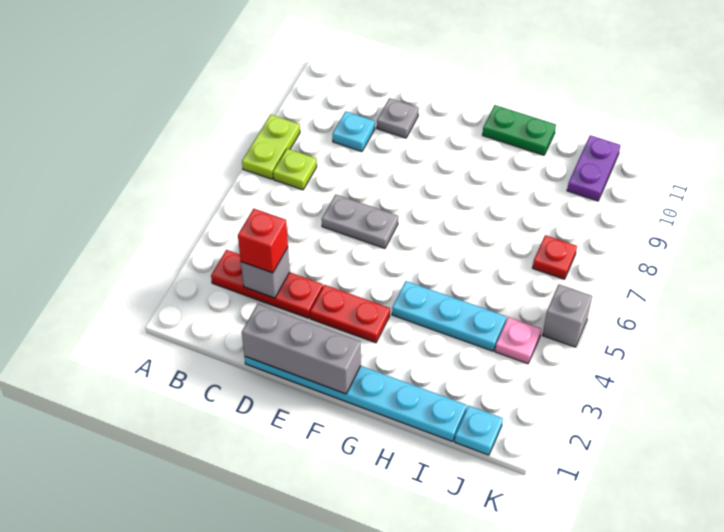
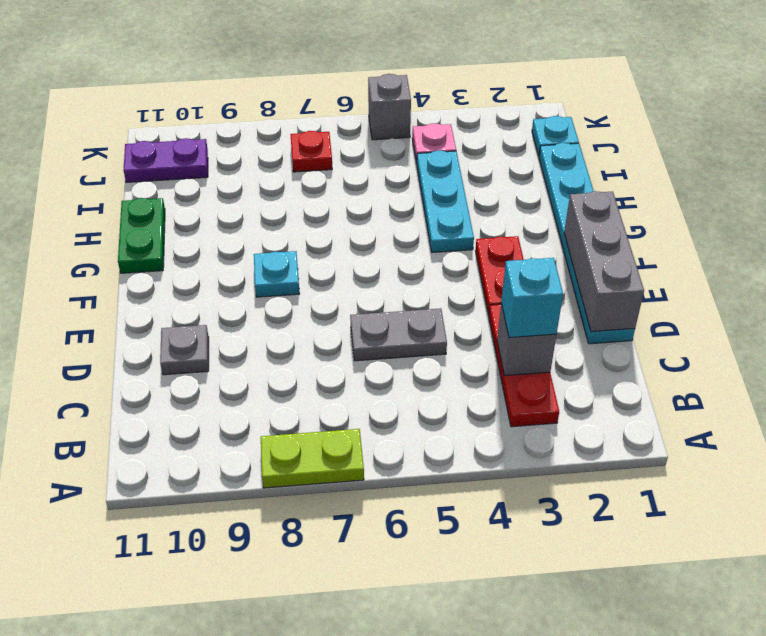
lime plate B7 level 1 -> none
red brick C3 level 3 -> cyan brick C3 level 3
cyan plate C9 level 1 -> cyan plate F8 level 1
grey plate D6:E6 level 1 -> grey plate D5:D6 level 1

